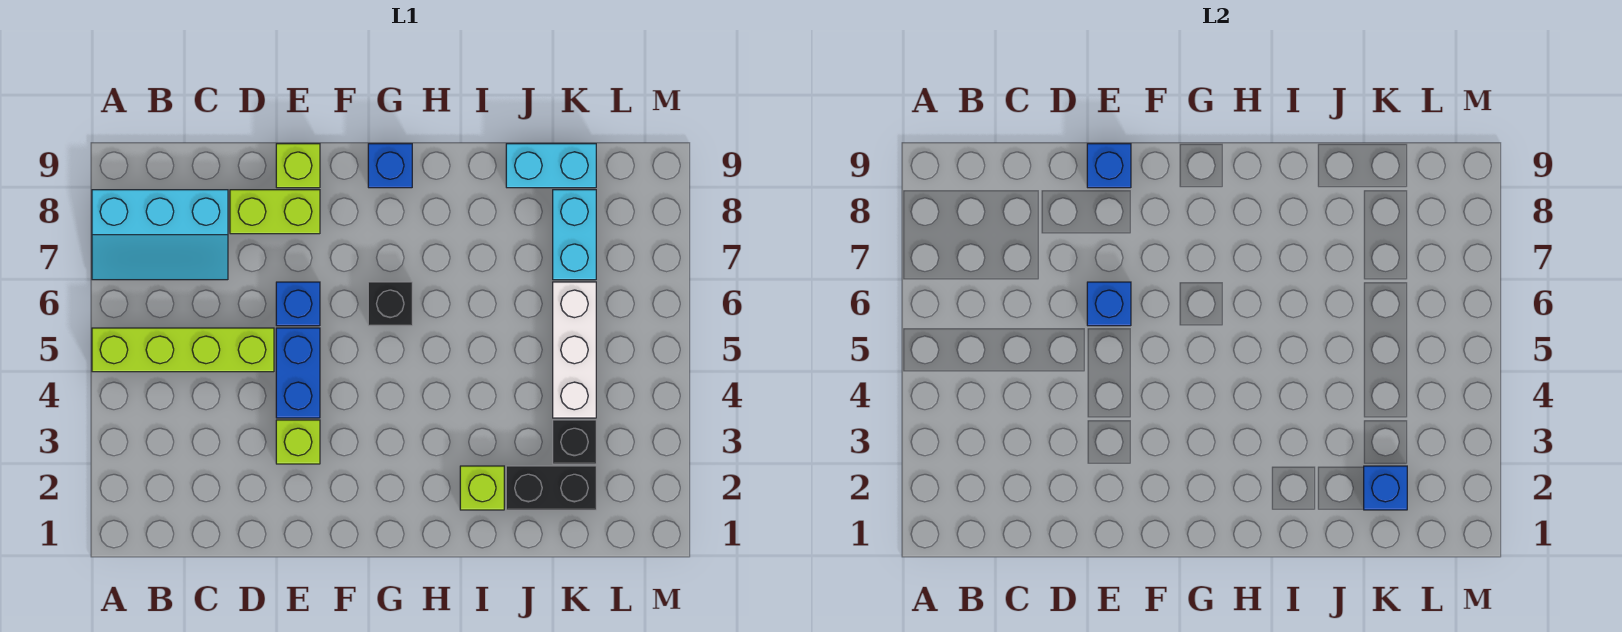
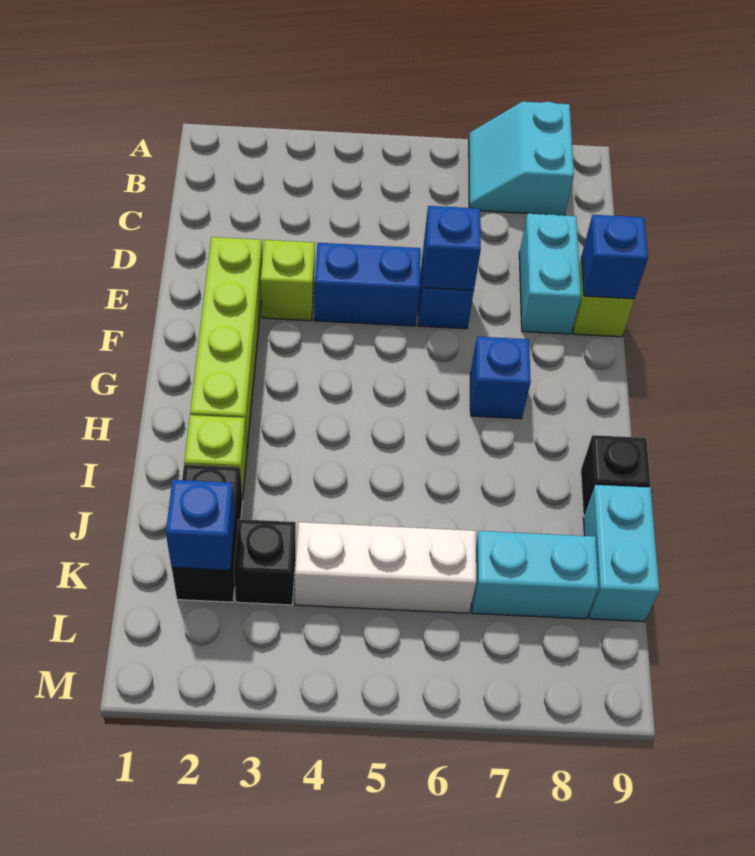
lime brick A5:D5 level 1 -> lime brick E2:H2 level 1
cyan slope A7:C8 level 1 top 8 -> cyan slope A7:B8 level 1 top 8
lime brick D8:E8 level 1 -> cyan brick D8:E8 level 1
black brick G6 level 1 -> black brick I9 level 1
blue brick G9 level 1 -> blue brick G7 level 1

